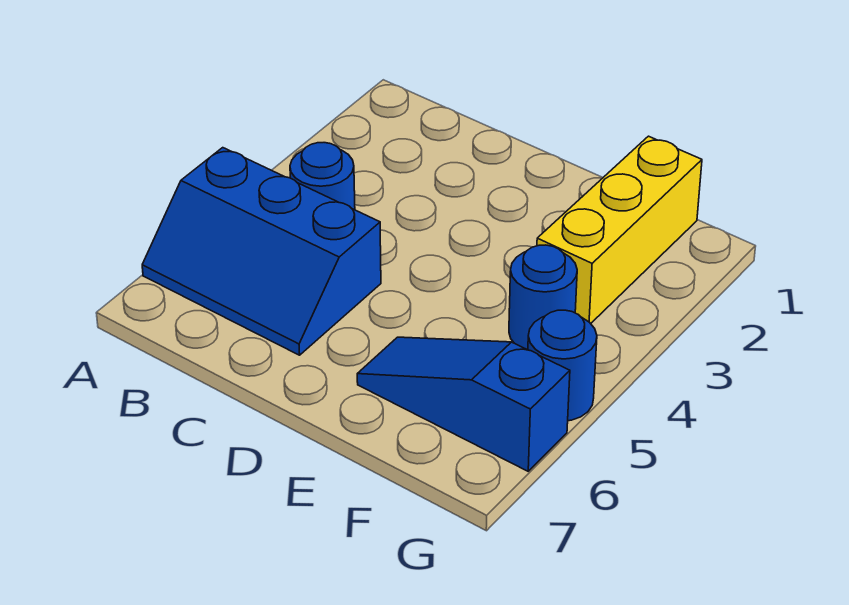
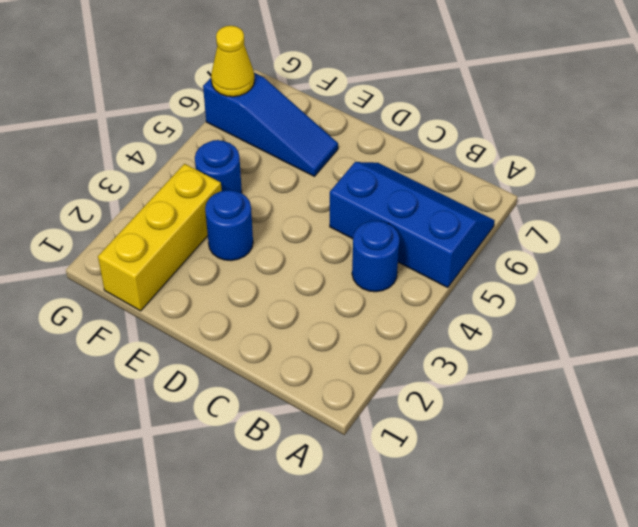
blue round brick G5 level 1 -> blue round brick E3 level 1
none -> yellow cone G6 level 2

